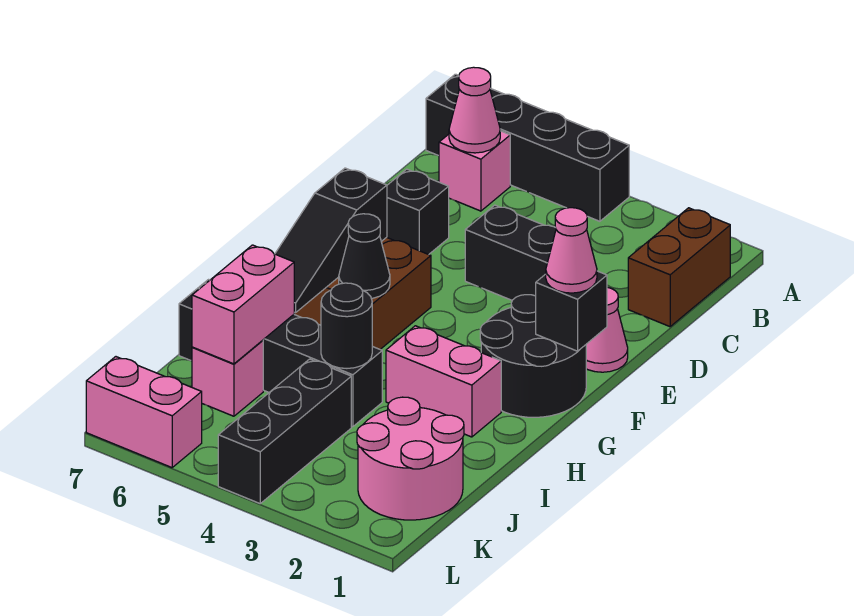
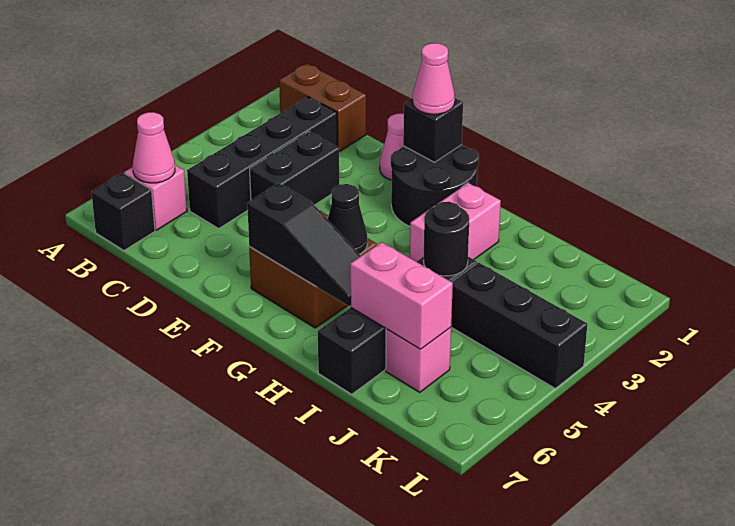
black brick A4:A7 level 1 -> black brick C2:C5 level 1
black brick D6 level 1 -> black brick B7 level 1
pink round brick J1:K2 level 1 -> none
pink brick L6:L7 level 1 -> none

